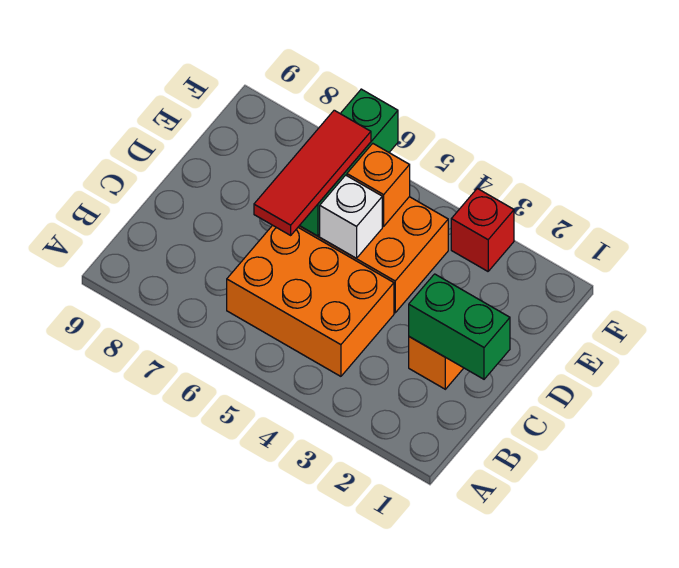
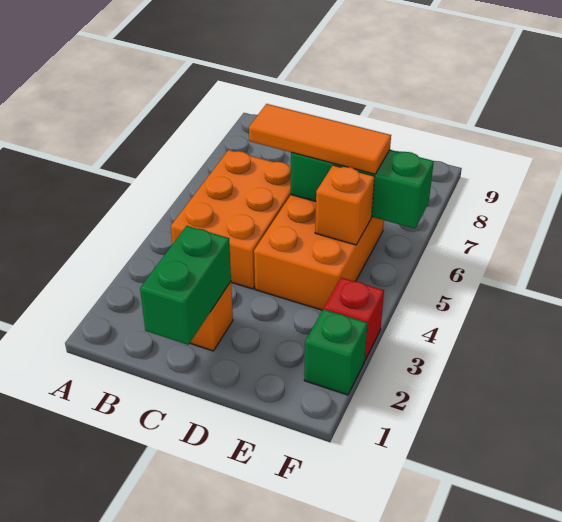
red tile C6:E6 level 3 -> orange tile C6:E6 level 3
white brick D5 level 2 -> none
none -> green brick F2 level 1

